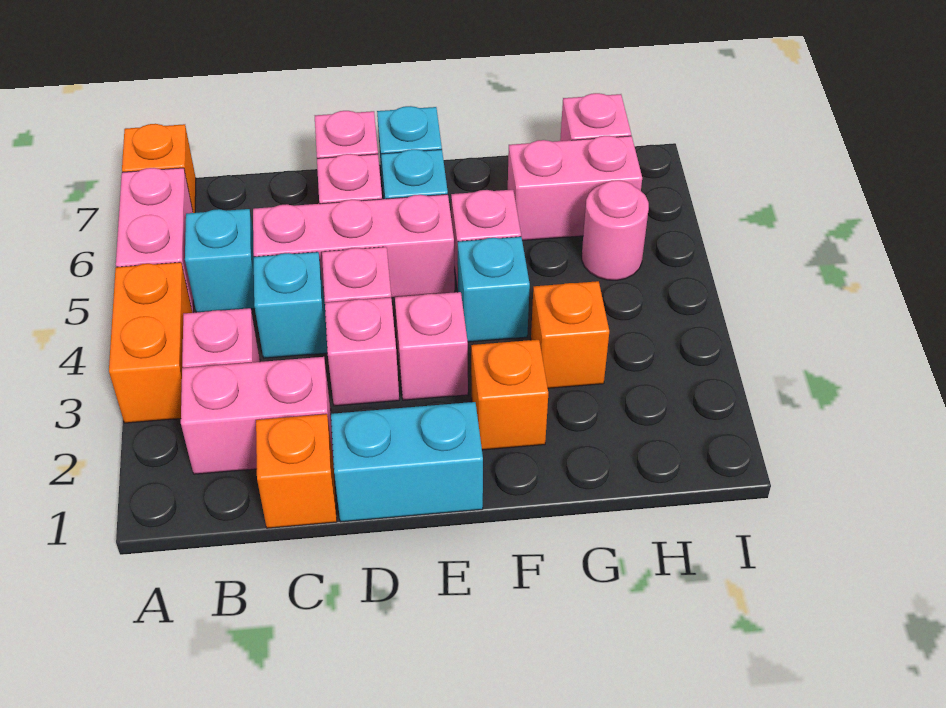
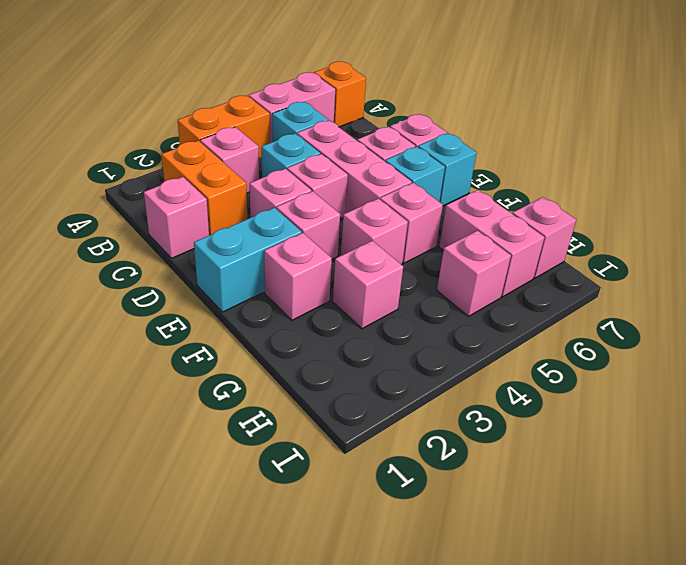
pink brick B2:C2 level 1 -> orange brick B2:C2 level 1
orange brick C1 level 1 -> pink brick C1 level 1
cyan brick D1:E1 level 1 -> cyan brick E1:E2 level 1
orange brick F2 level 1 -> pink brick F2 level 1
cyan brick F4 level 1 -> pink brick F4 level 1
orange brick G3 level 1 -> pink brick G3 level 1
pink round brick H5 level 1 -> pink brick H5 level 1

